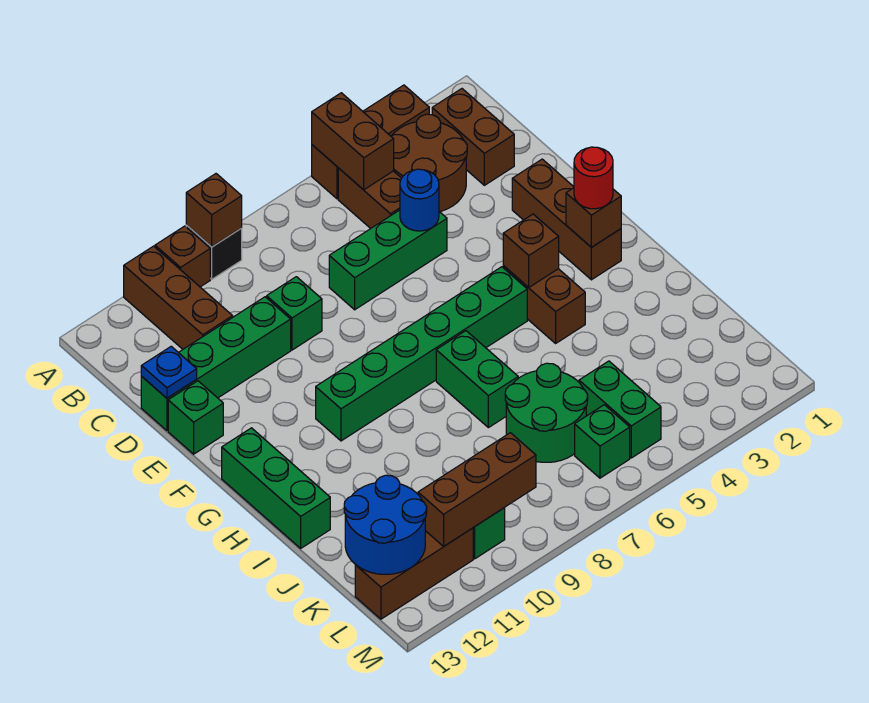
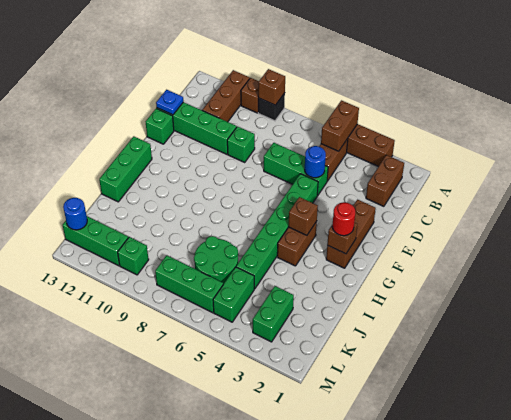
brown round brick B3:C4 level 1 -> none
green brick G5:G10 level 1 -> green brick E5:J5 level 1
green brick H7:I7 level 1 -> green brick K3:L3 level 1
blue round brick K12:L13 level 2 -> blue round brick L13 level 2
green brick L6 level 1 -> green brick L6:L8 level 1
brown brick L9:L11 level 2 -> none
brown brick L11:L13 level 1 -> green brick L11:L13 level 1

